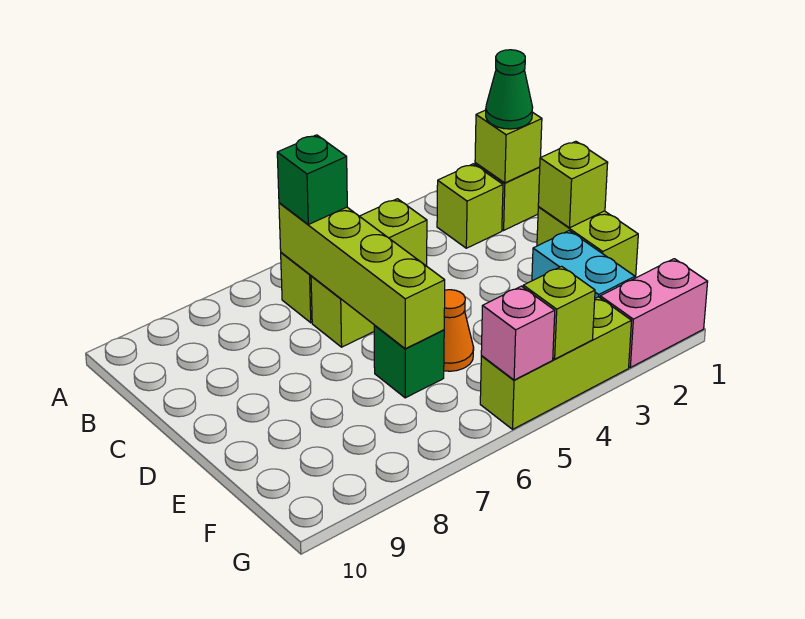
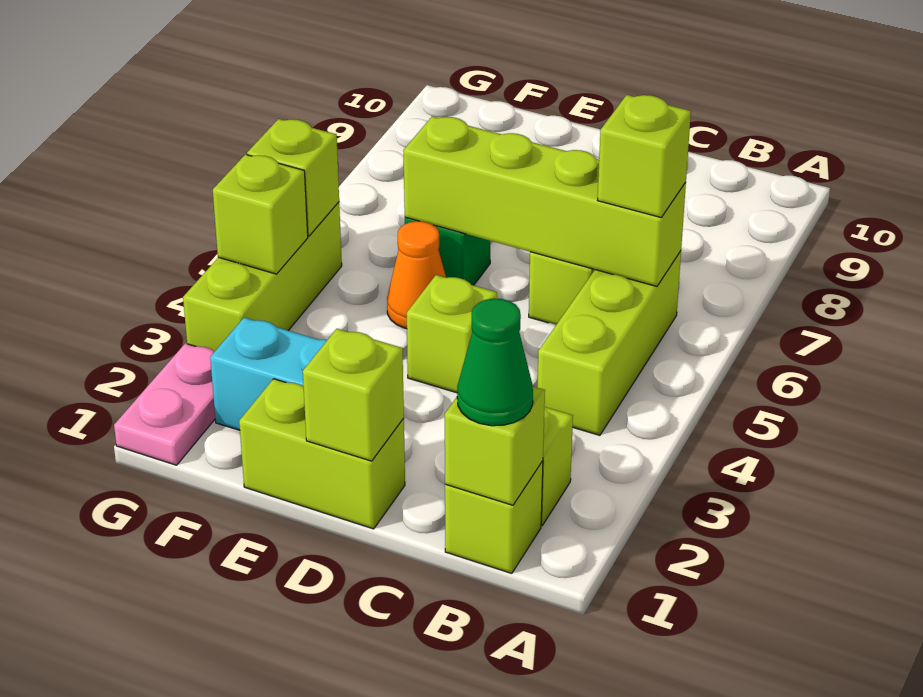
green brick B6 level 3 -> lime brick B6 level 3
none -> lime brick D4 level 1
pink brick G1:G2 level 1 -> pink plate G1:G2 level 1
pink brick G5 level 2 -> lime brick G5 level 2

